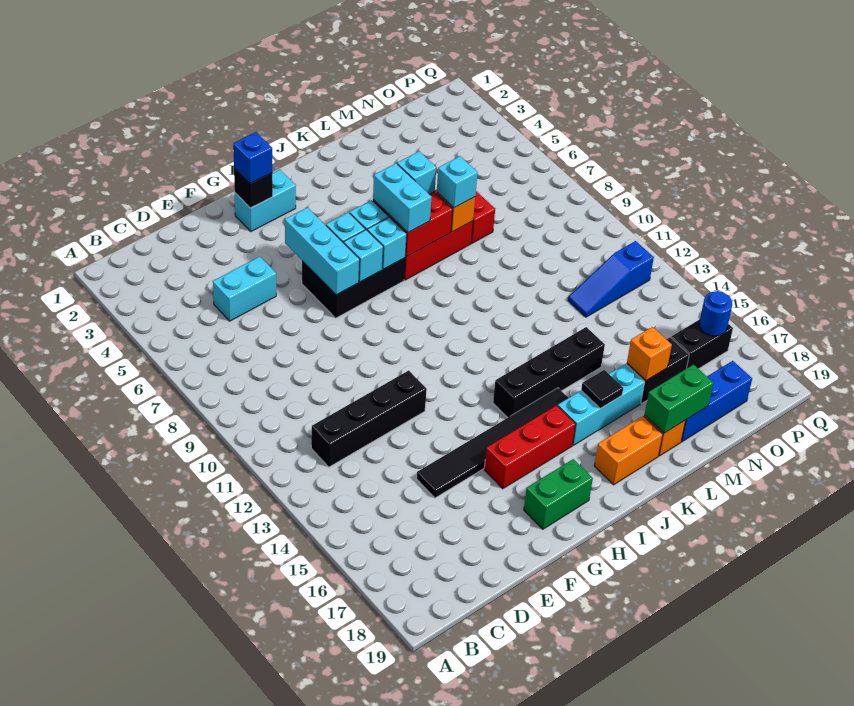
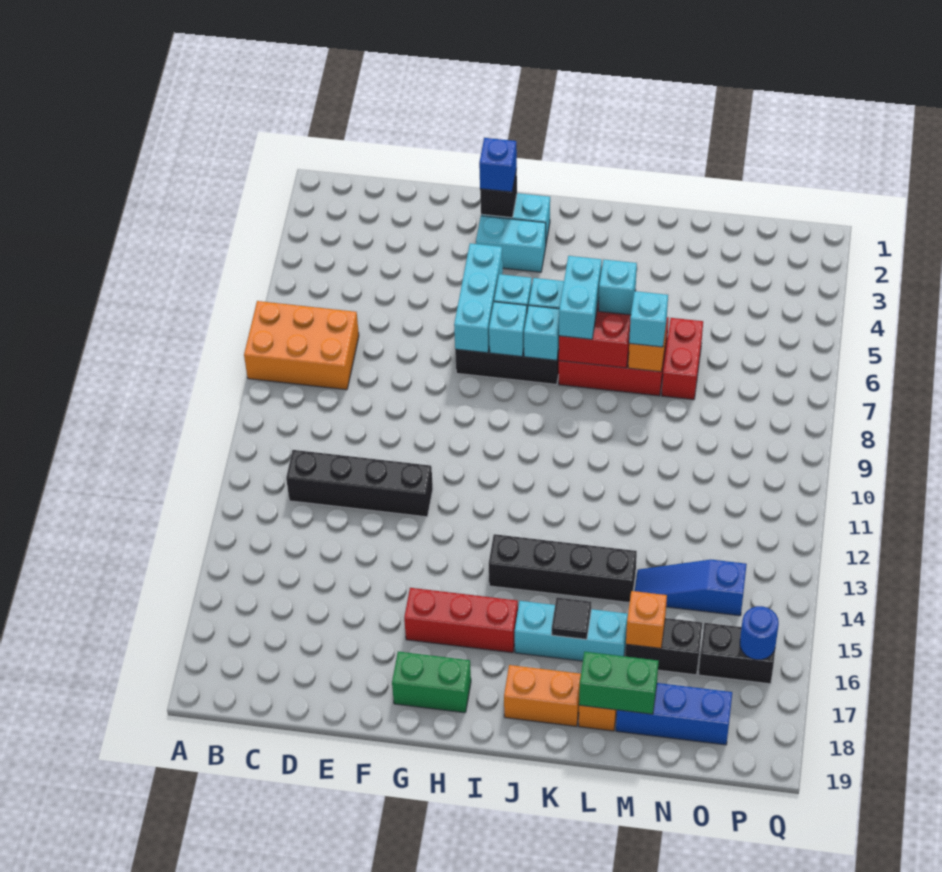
none -> orange brick A7:C8 level 1
cyan brick D5:E5 level 1 -> cyan brick G3:H3 level 1
black tile E15:J15 level 1 -> none
blue slope N12:P12 level 1 top P -> blue slope M14:O14 level 1 top O

